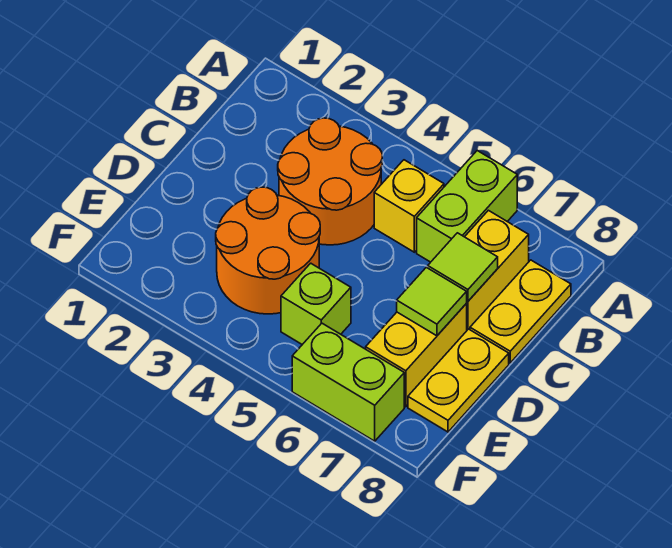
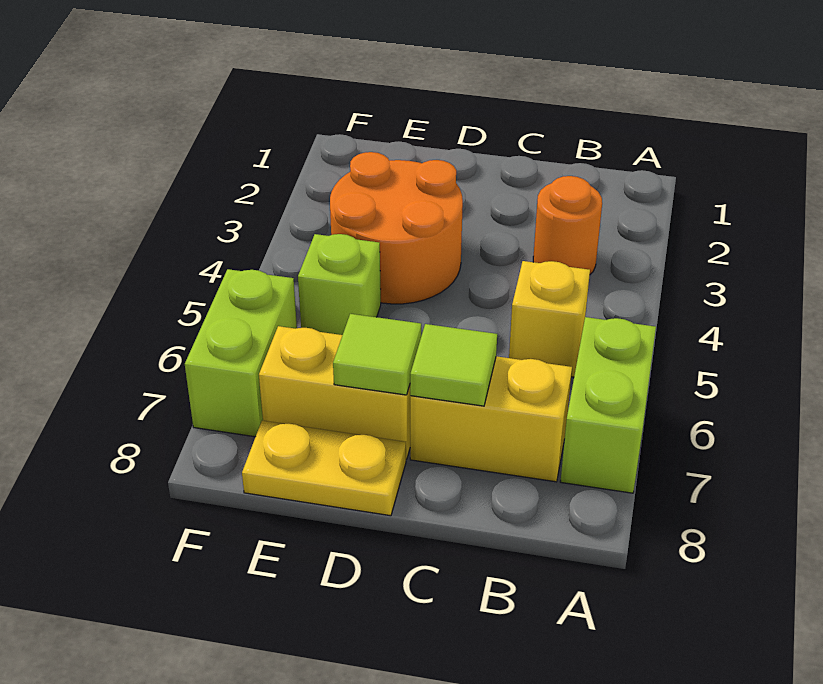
lime brick A6:B6 level 1 -> lime brick A6:A7 level 1
orange round brick B3:C4 level 1 -> orange round brick B3 level 1
yellow plate B8:C8 level 1 -> none

